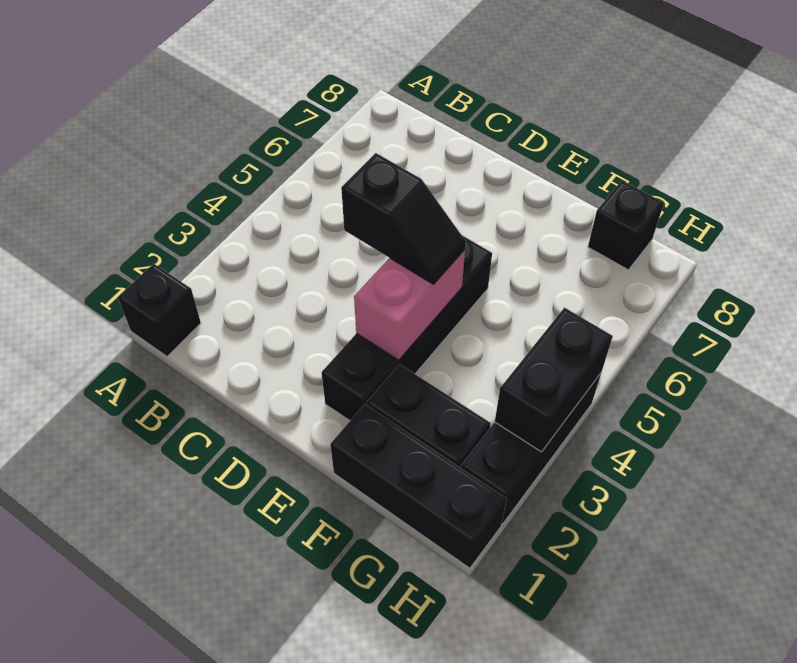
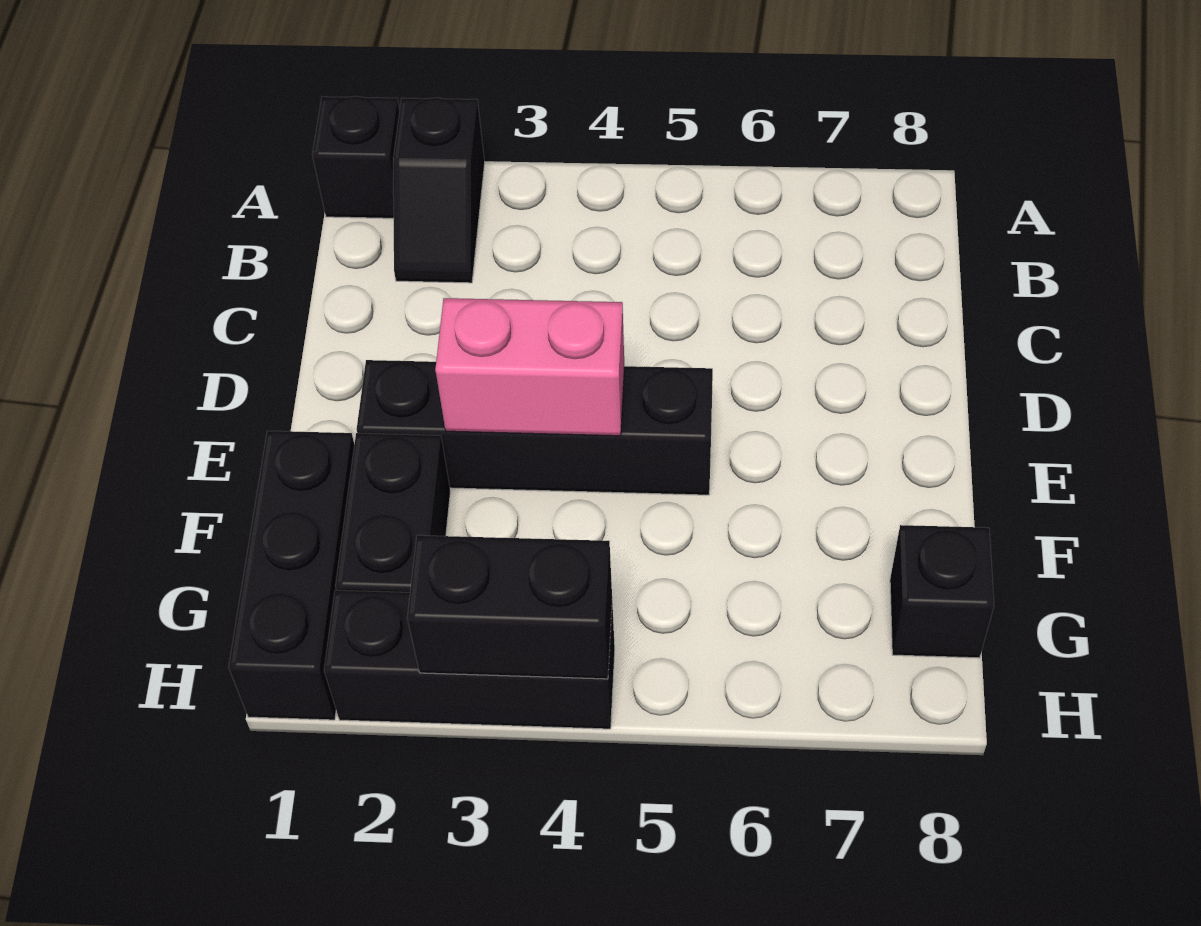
black slope D4:E4 level 3 top D -> black slope A2:B2 level 1 top A

